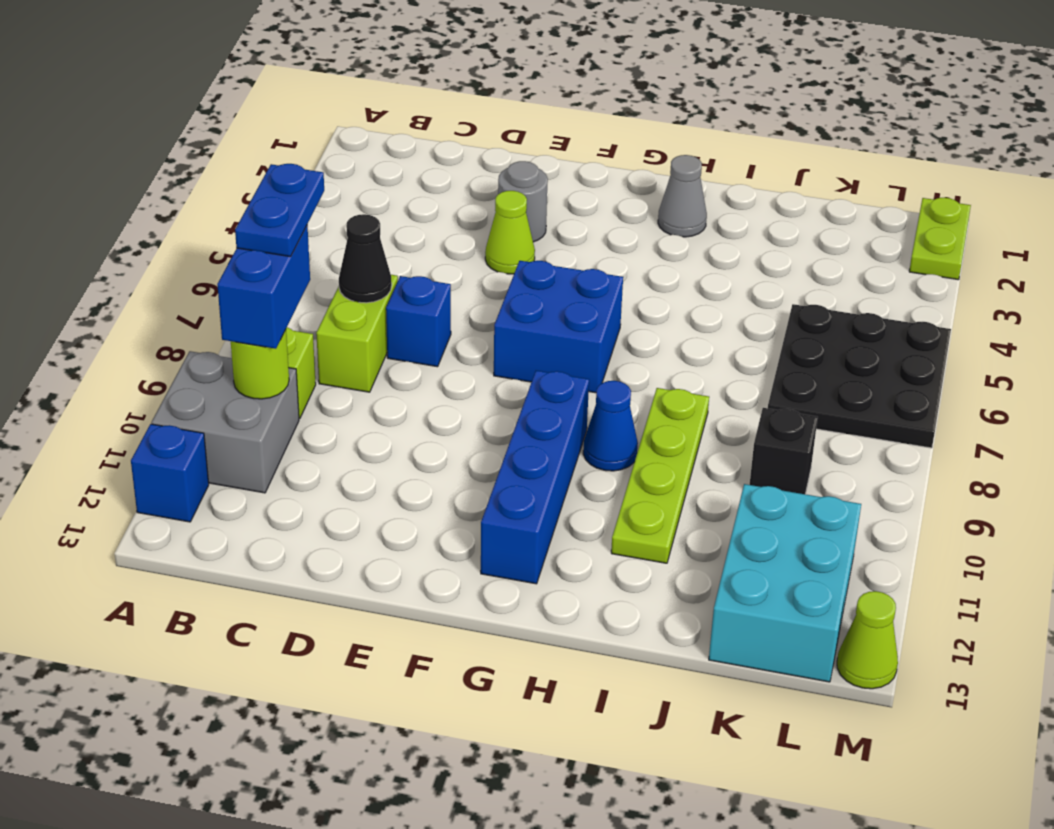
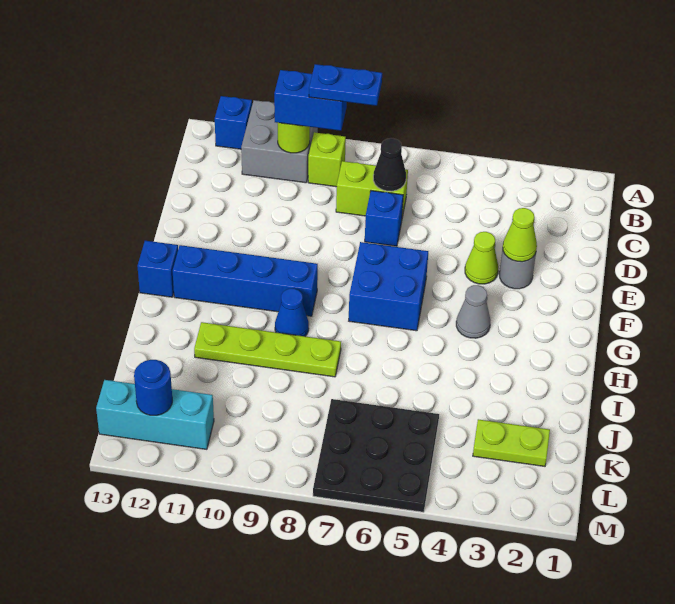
none -> blue brick G13 level 1
grey cone H2 level 1 -> grey cone G4 level 1
black brick K9 level 1 -> none
cyan brick K11:L13 level 1 -> cyan brick L11:L13 level 1
none -> blue round brick L12 level 2
lime plate M1:M2 level 1 -> lime plate K2:K3 level 1
lime cone M13 level 1 -> lime cone E3 level 2

